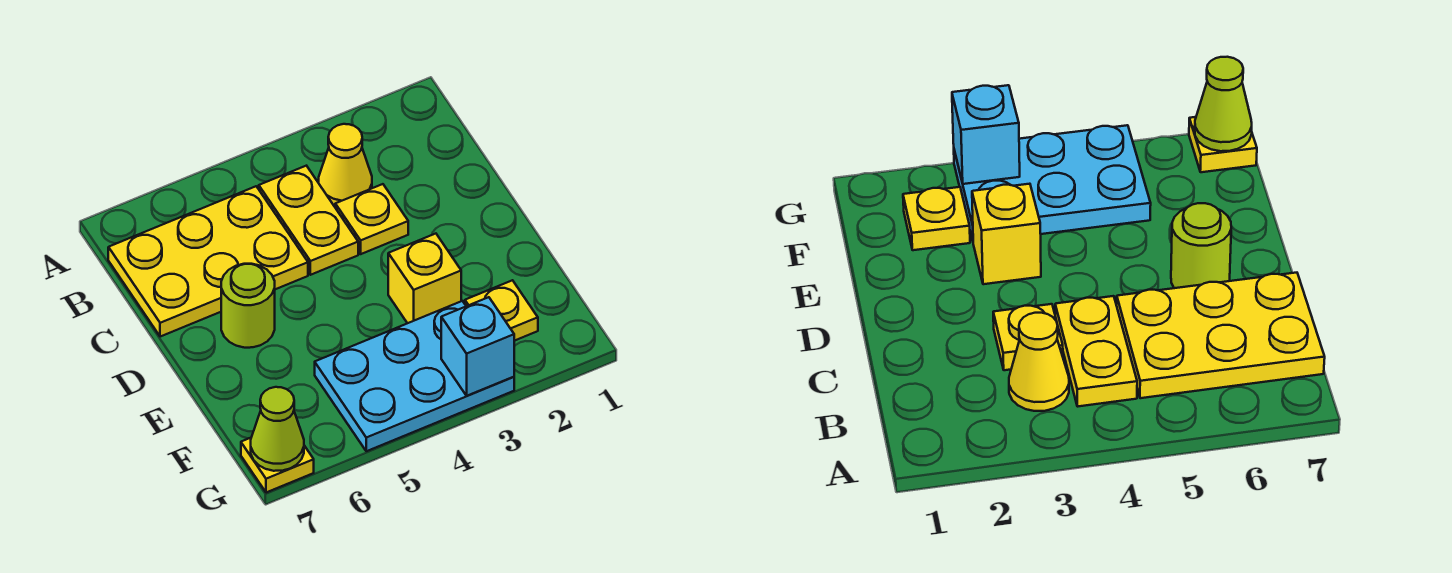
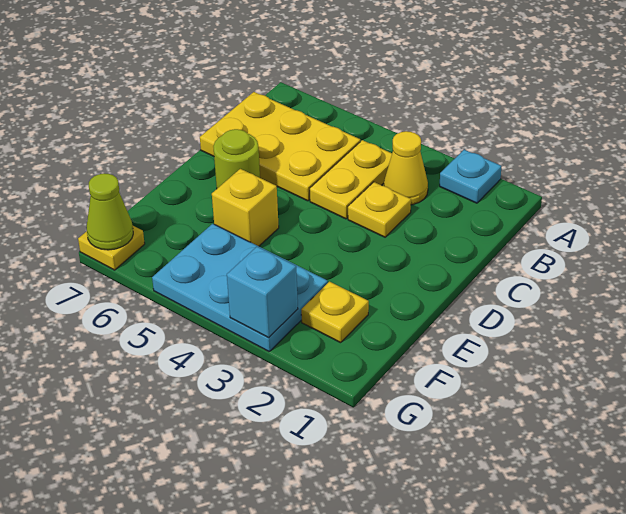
none -> cyan plate A2 level 1
yellow brick E3 level 1 -> yellow brick E5 level 1

